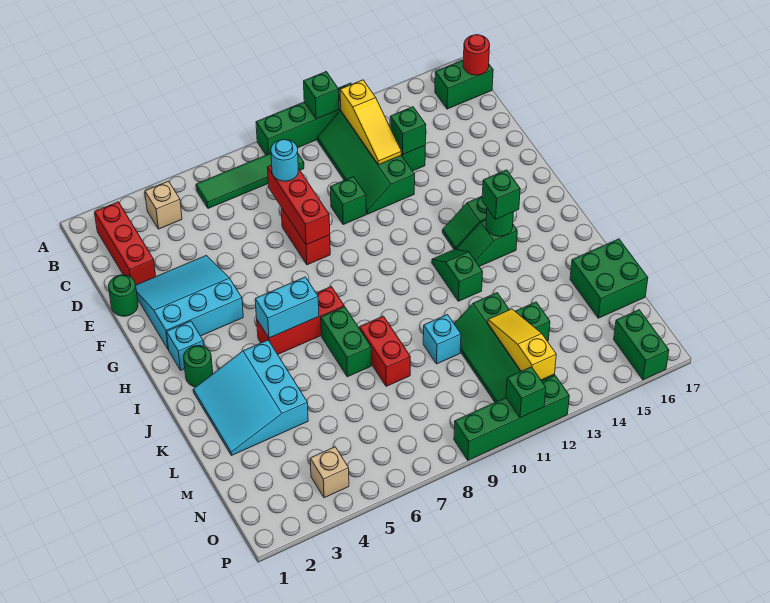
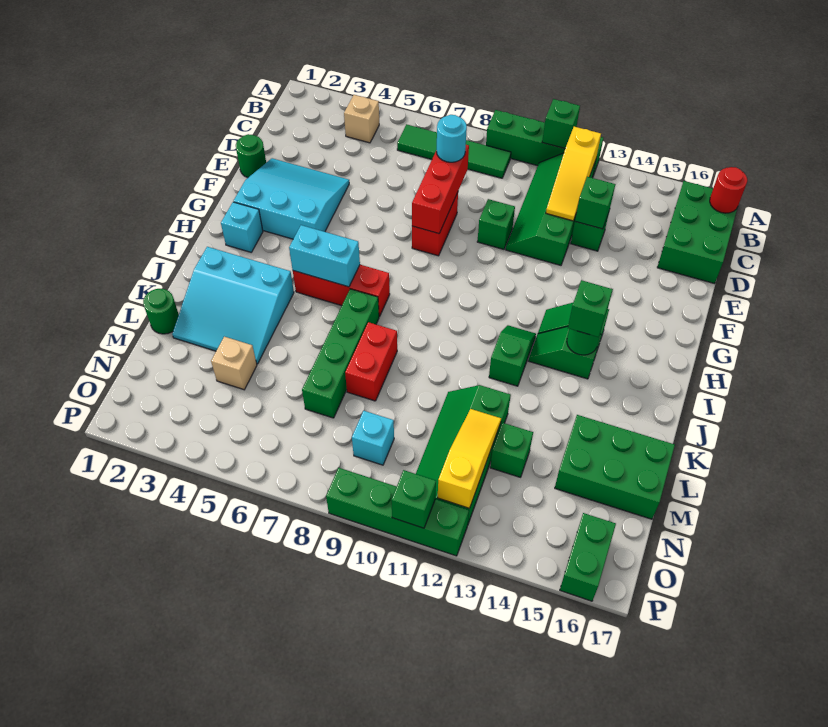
red brick B2:D2 level 1 -> none
green brick B16:B17 level 1 -> green brick B16:D17 level 1
green round brick I2 level 1 -> green round brick L1 level 1
cyan slope J2:L4 level 1 top 4 -> cyan slope J2:L4 level 1 top J
green brick J7:K7 level 1 -> green brick J7:M7 level 1
cyan brick L10 level 1 -> cyan brick N9 level 1
green brick L16:M17 level 1 -> green brick L15:M17 level 1
tan brick O4 level 1 -> tan brick M4 level 1

